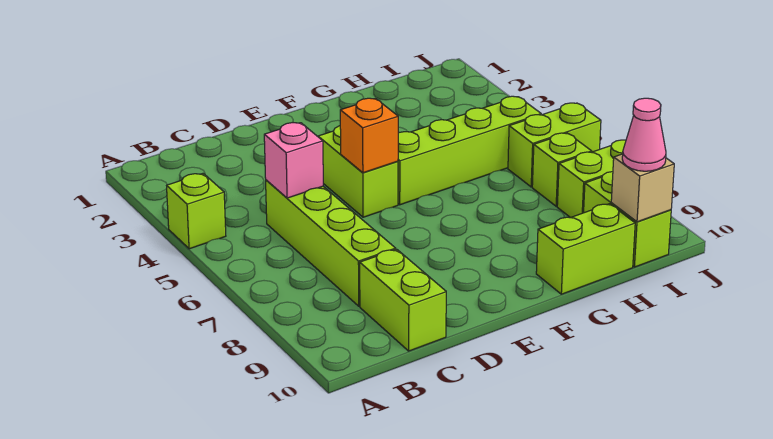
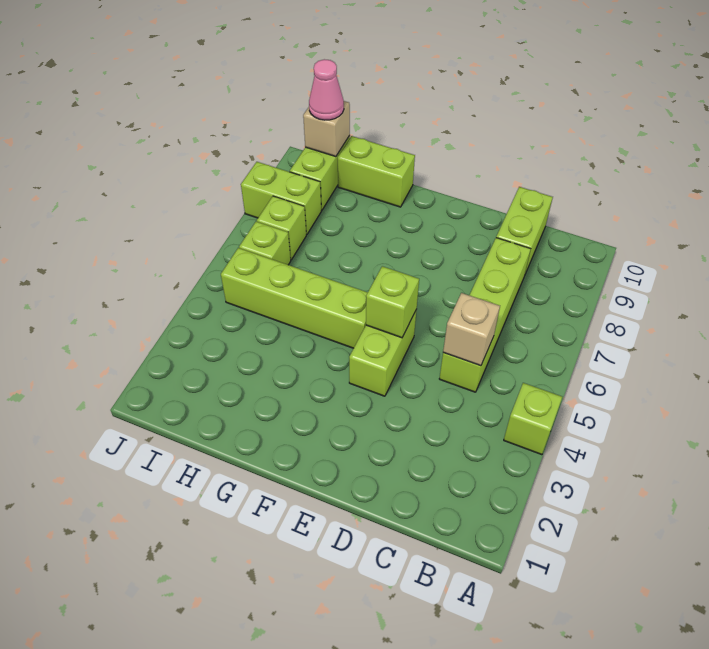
pink brick C5 level 2 -> tan brick C5 level 2
orange brick E5 level 2 -> lime brick E5 level 2
lime brick I6:J6 level 1 -> lime brick I6 level 1

